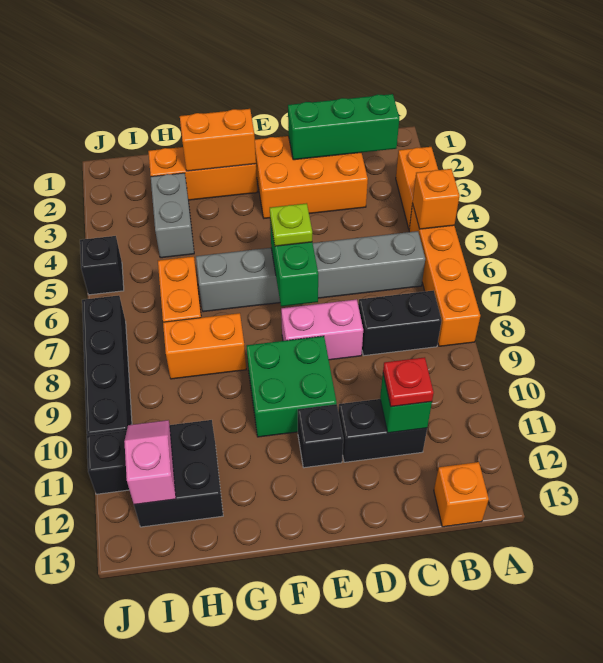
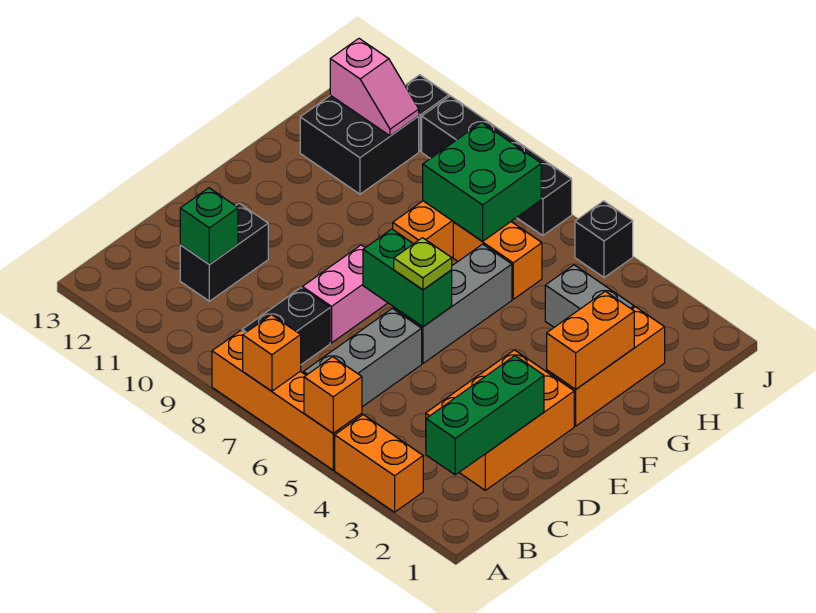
orange brick B13 level 1 -> orange brick A7 level 2
red plate C11 level 3 -> none
green brick E9:F10 level 1 -> green brick H7:I8 level 2
black brick E11 level 1 -> none

